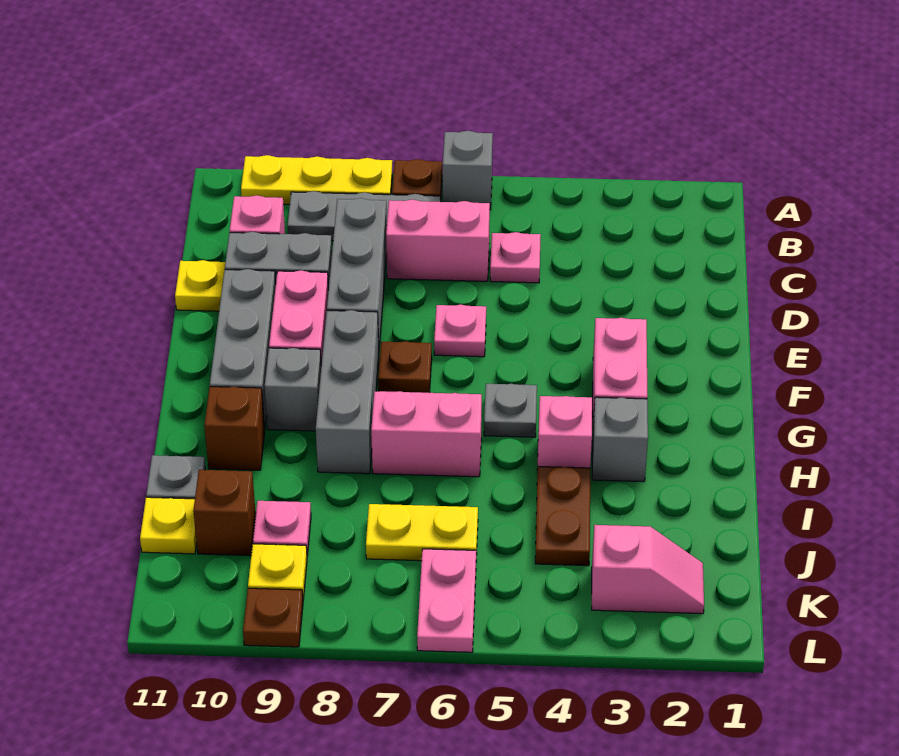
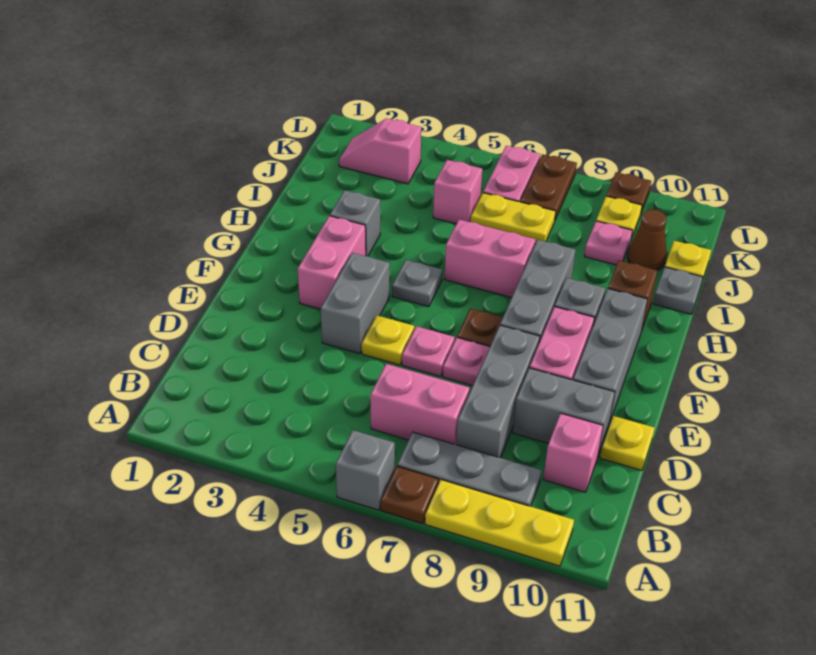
pink plate C5 level 1 -> pink plate E7 level 1
none -> grey brick E4:F4 level 1
none -> yellow plate E5 level 1
pink brick H4 level 1 -> pink brick J5 level 1
brown plate I4:J4 level 1 -> brown plate K7:L7 level 1
brown brick J10 level 1 -> brown cone J10 level 1

